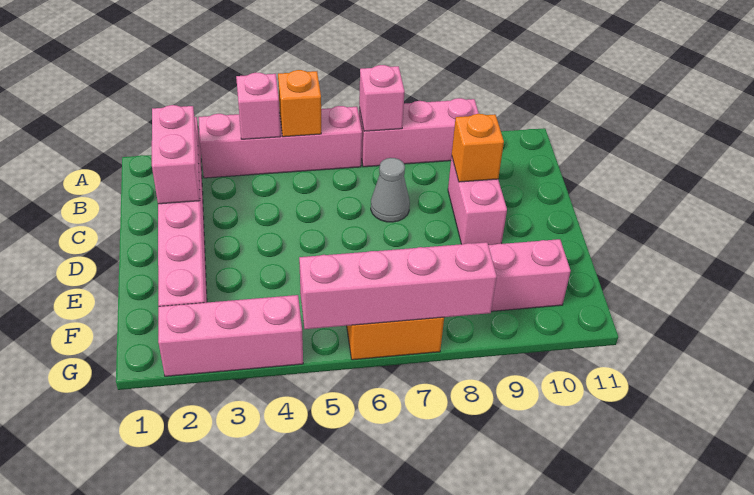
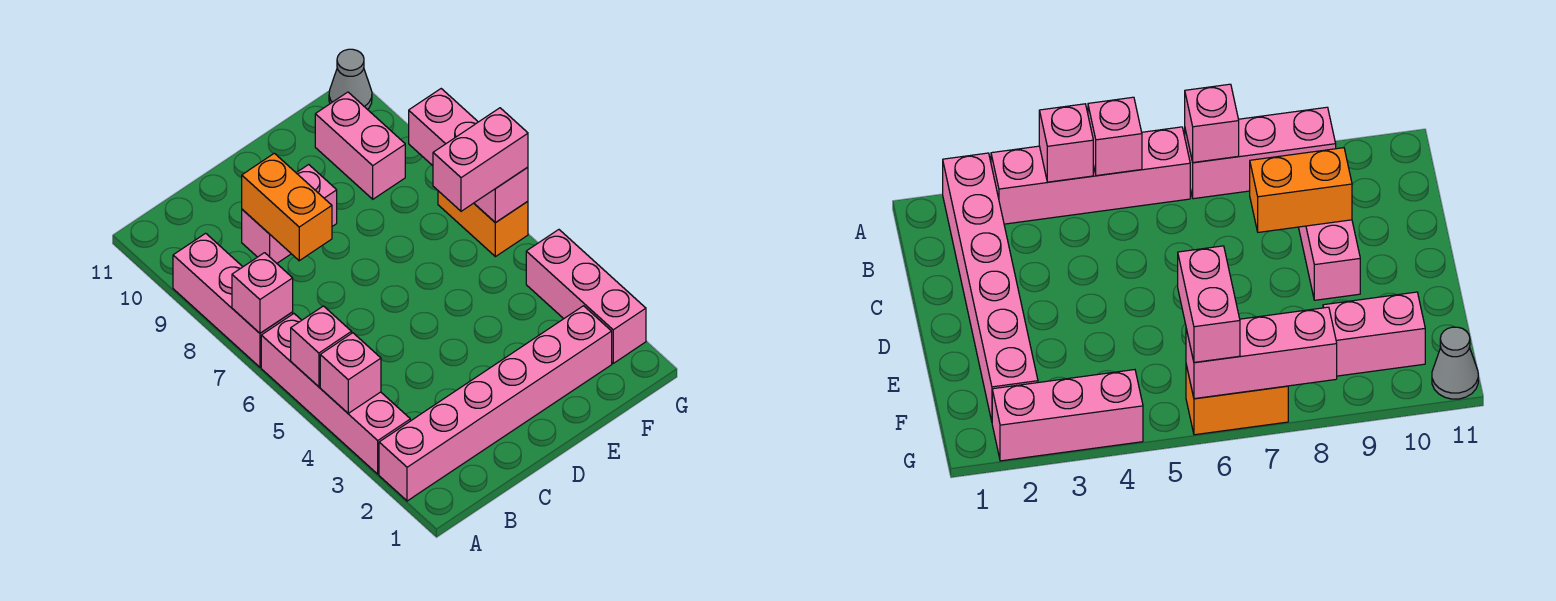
orange brick A5 level 2 -> pink brick A5 level 2
pink brick B2:C2 level 2 -> pink brick F6:G6 level 3
grey cone C7 level 1 -> grey cone G11 level 1
orange brick C9 level 2 -> orange brick C8:C9 level 2
pink brick G5:G8 level 2 -> pink brick G6:G8 level 2

